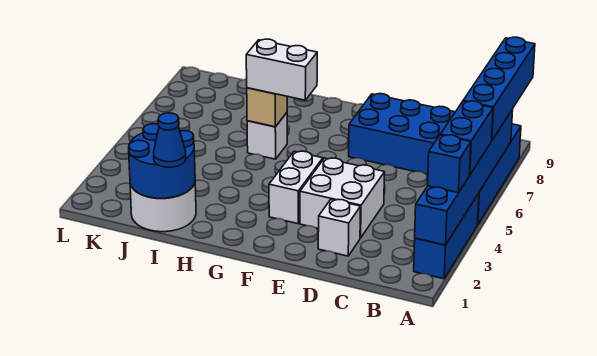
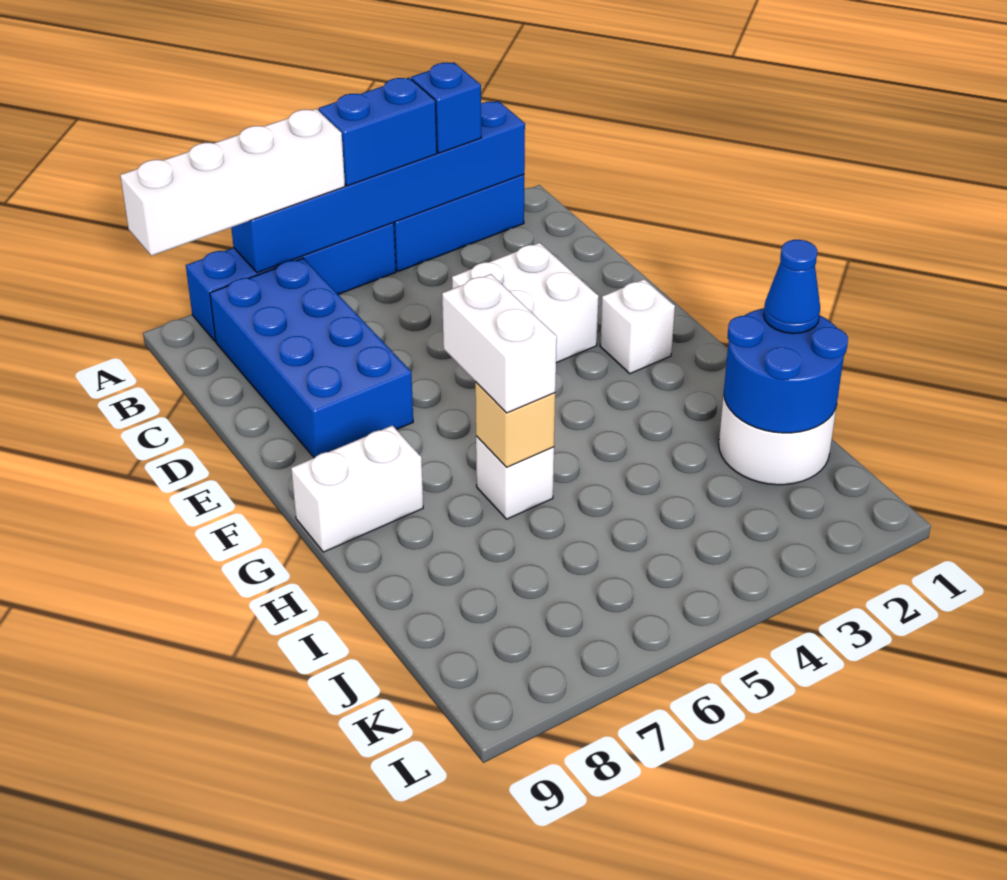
blue brick A6:A9 level 3 -> white brick A6:A9 level 3
white brick D2 level 1 -> white brick F2 level 1
white brick F3:F4 level 1 -> white brick G8:G9 level 1

